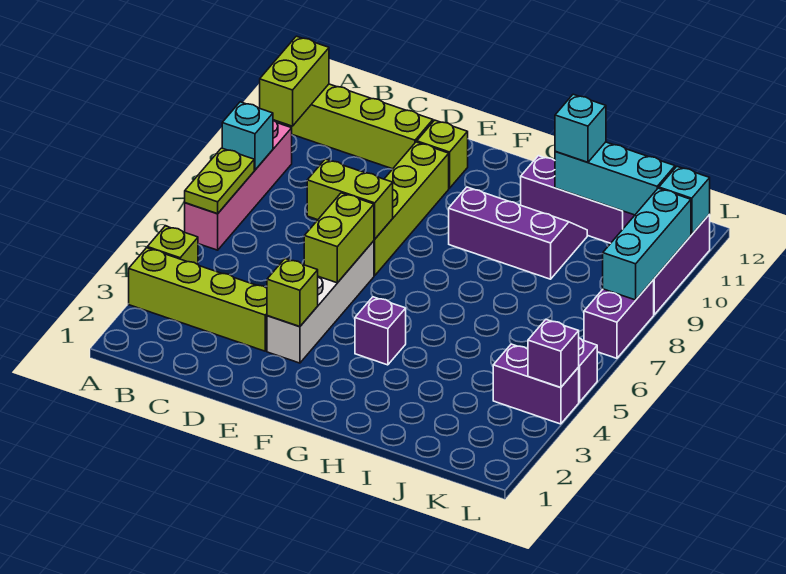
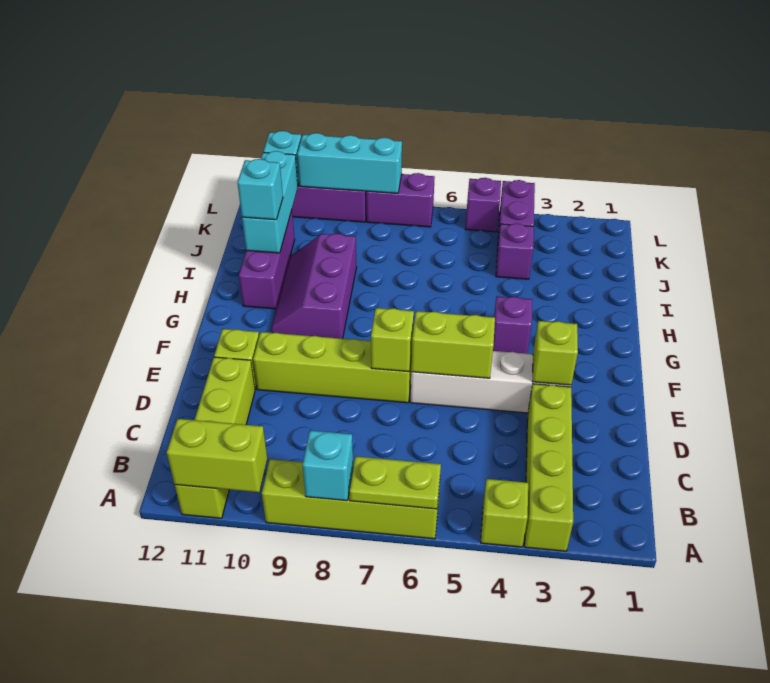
pink brick A6:A9 level 1 -> lime brick A6:A9 level 1
lime brick D7:E7 level 2 -> lime brick E7 level 2
purple brick L4 level 2 -> purple brick J4 level 1

